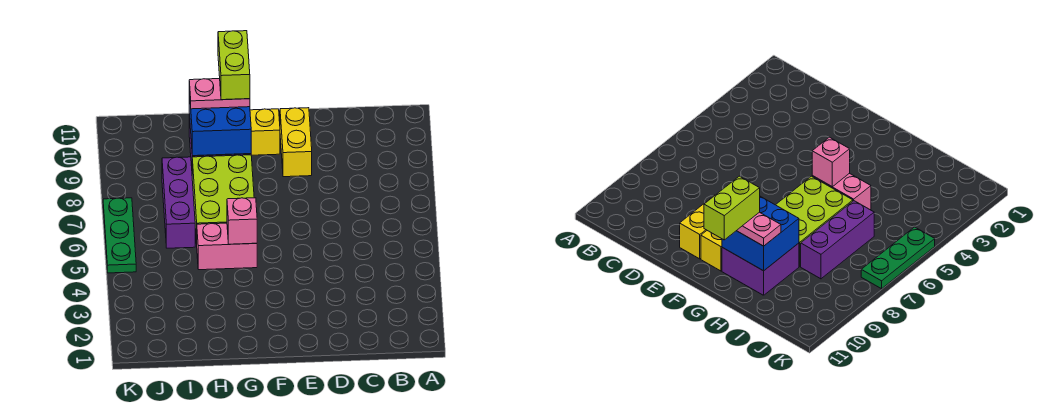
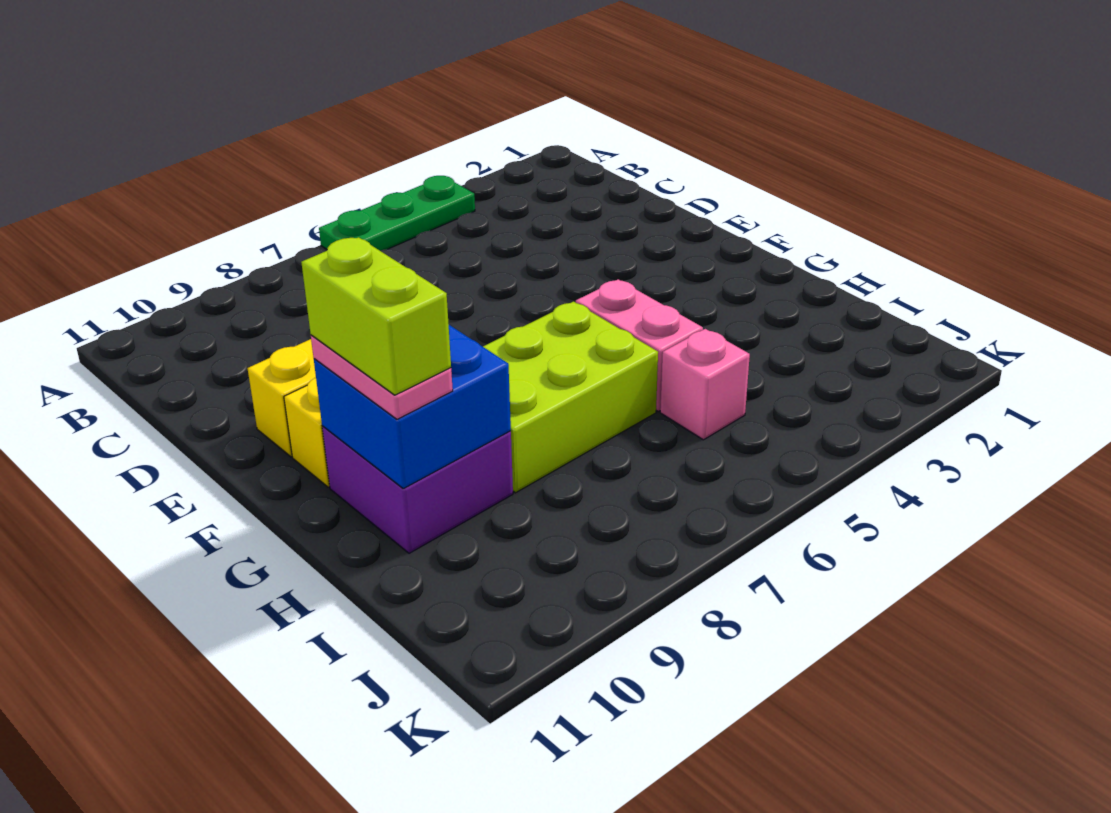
pink brick G5 level 2 -> pink brick I5 level 1
lime brick G10:G11 level 4 -> lime brick G10:H10 level 4
purple brick I6:I8 level 1 -> none
green plate K5:K7 level 1 -> green plate A4:A6 level 1

